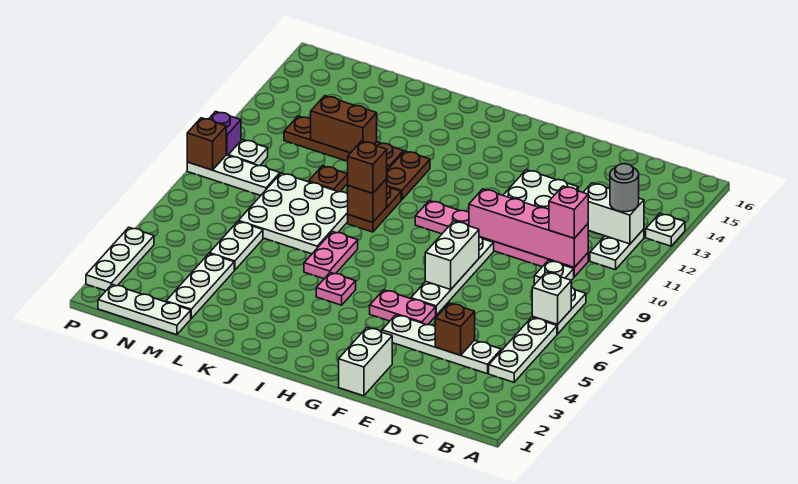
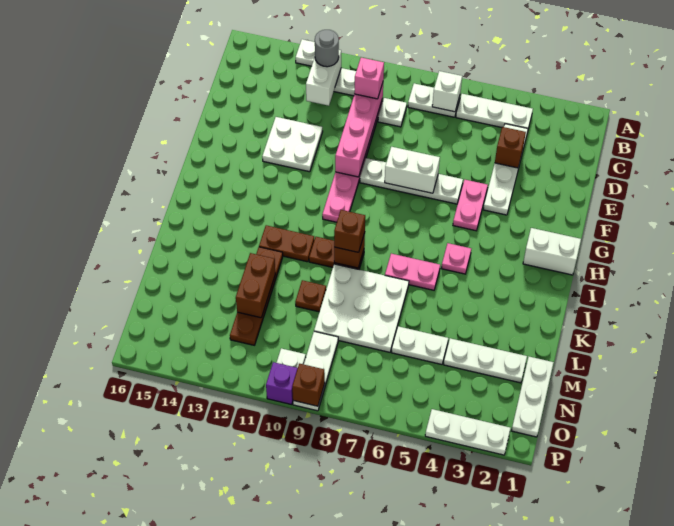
white brick F1:F2 level 1 -> white brick H1:H2 level 1

